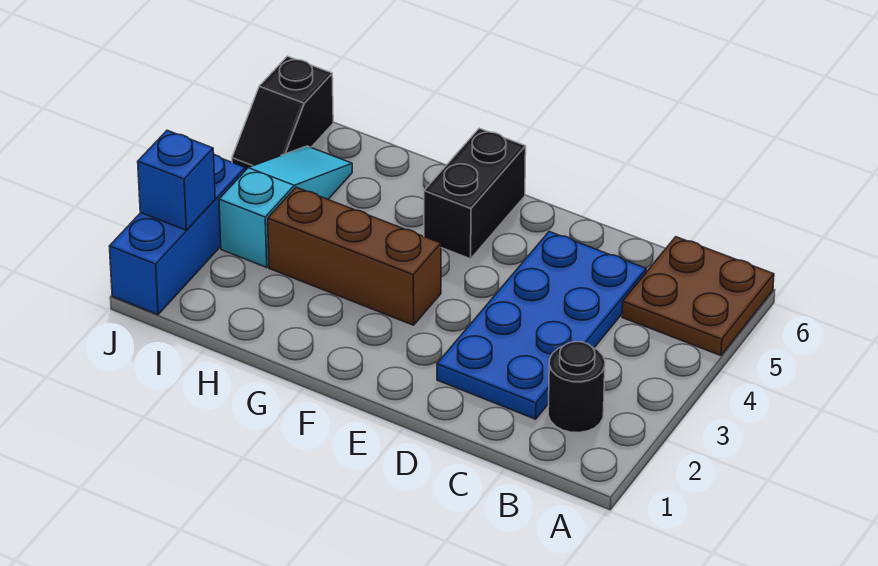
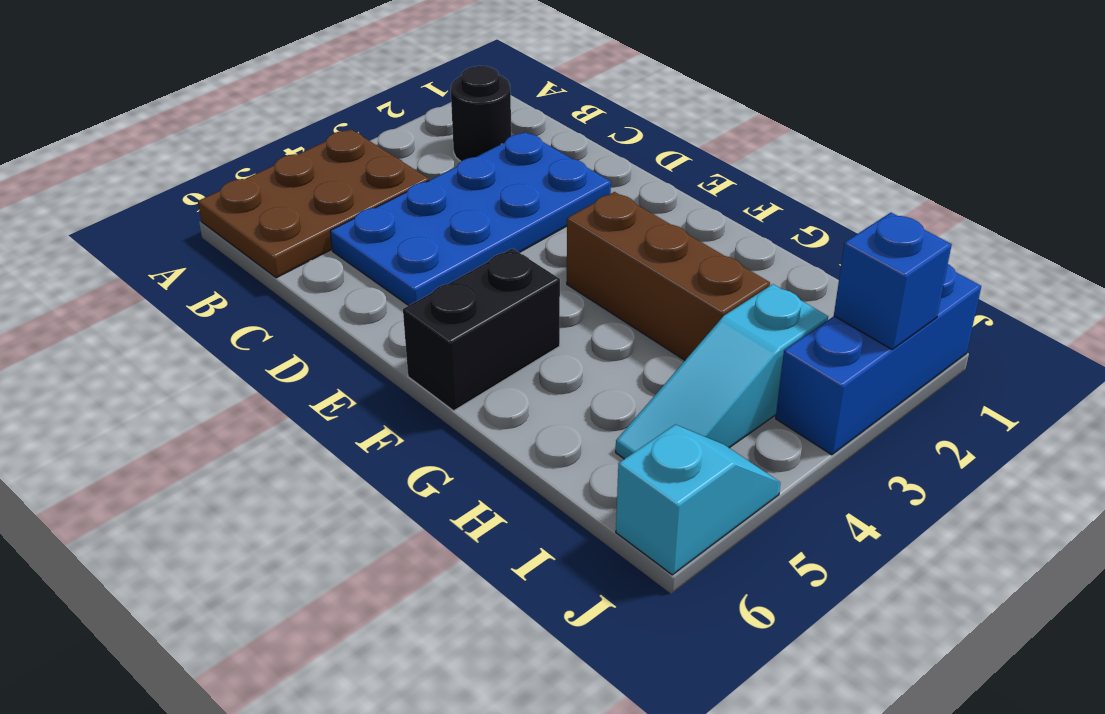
brown plate A5:B6 level 1 -> brown plate A4:B6 level 1
black slope J5:J6 level 1 top 6 -> cyan slope J5:J6 level 1 top 6

